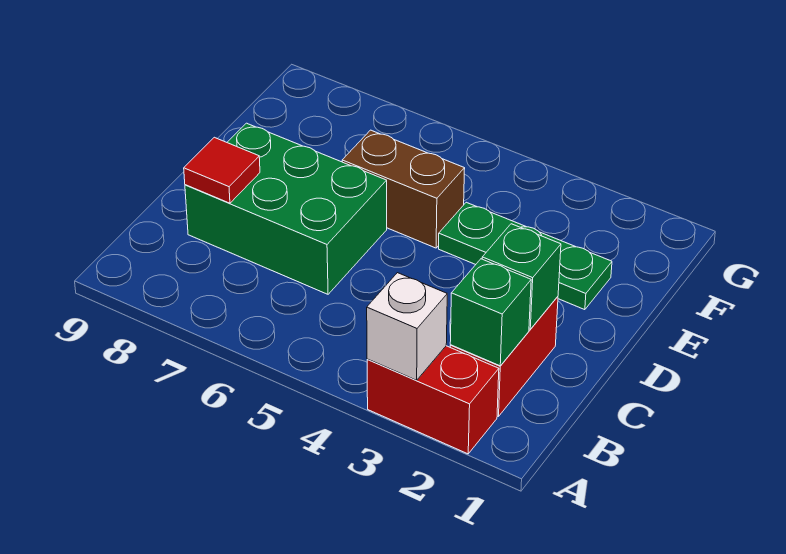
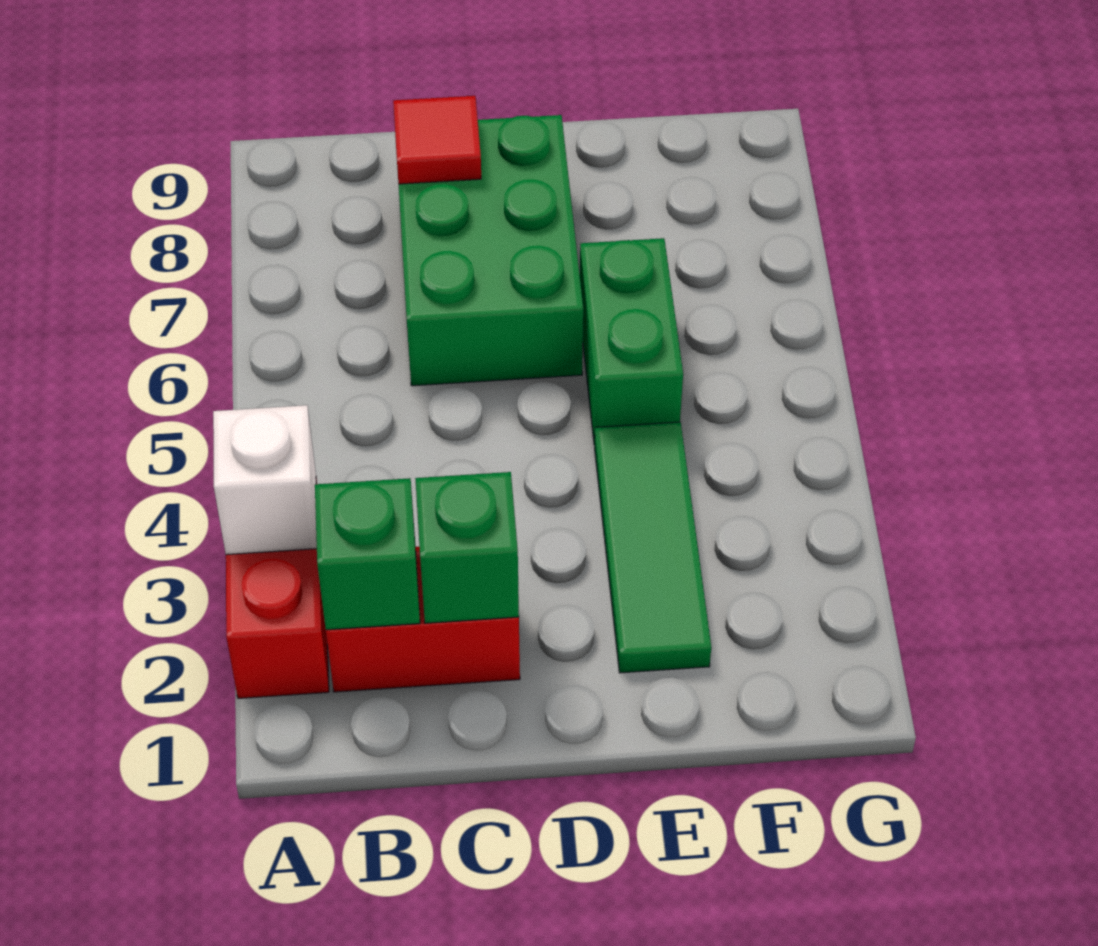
green plate E2:E4 level 1 -> green tile E2:E4 level 1
brown brick E5:E6 level 1 -> green brick E5:E6 level 1

